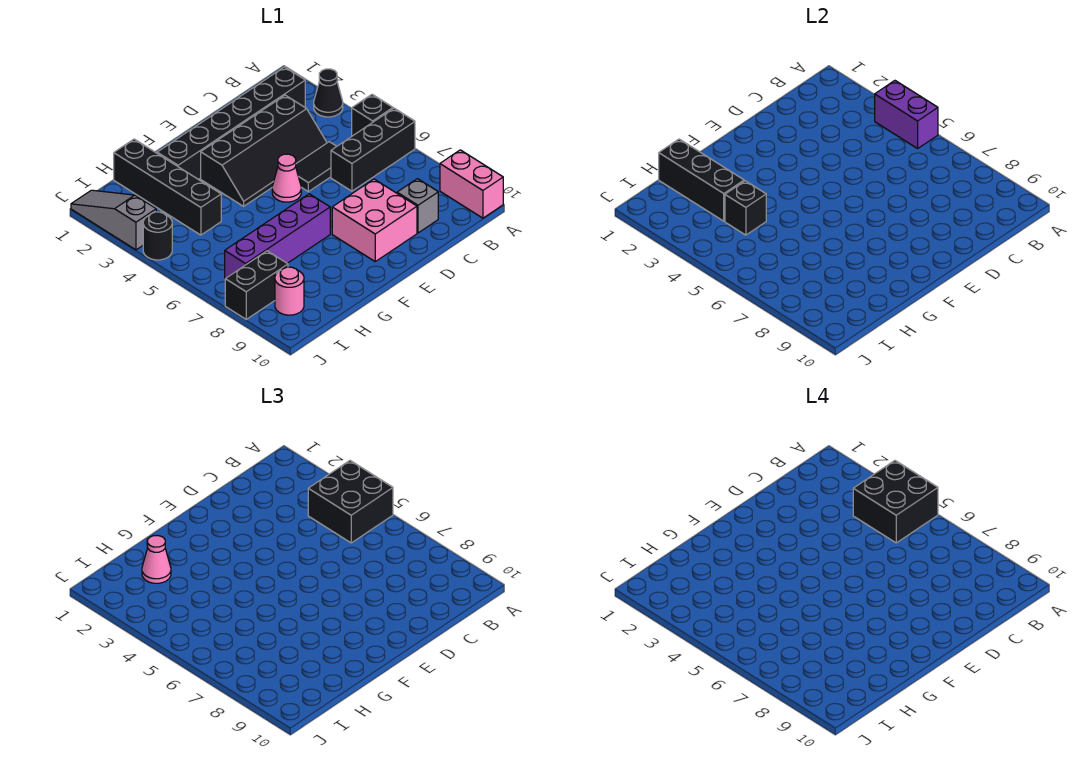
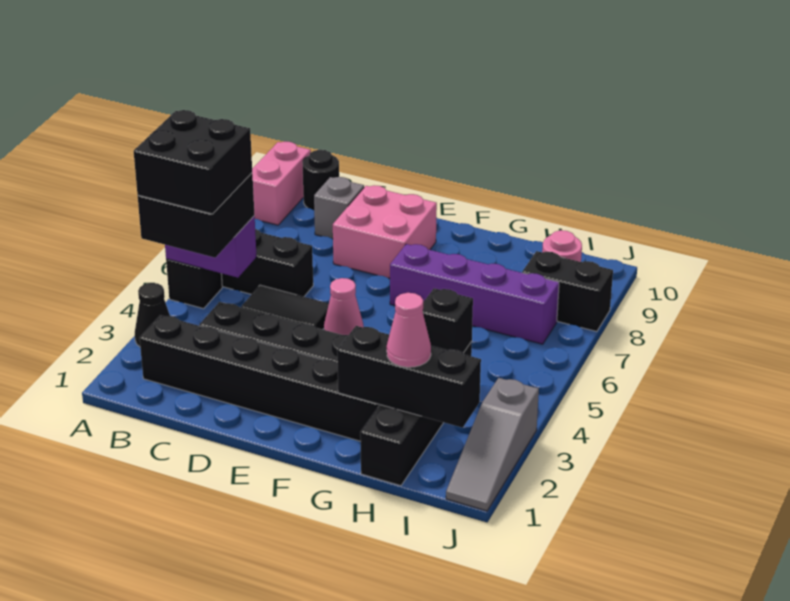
purple brick A4:A5 level 2 -> purple brick A5:B5 level 2
black brick H1:H3 level 2 -> black brick G2:I2 level 2
black round brick J4 level 1 -> black round brick B10 level 1

